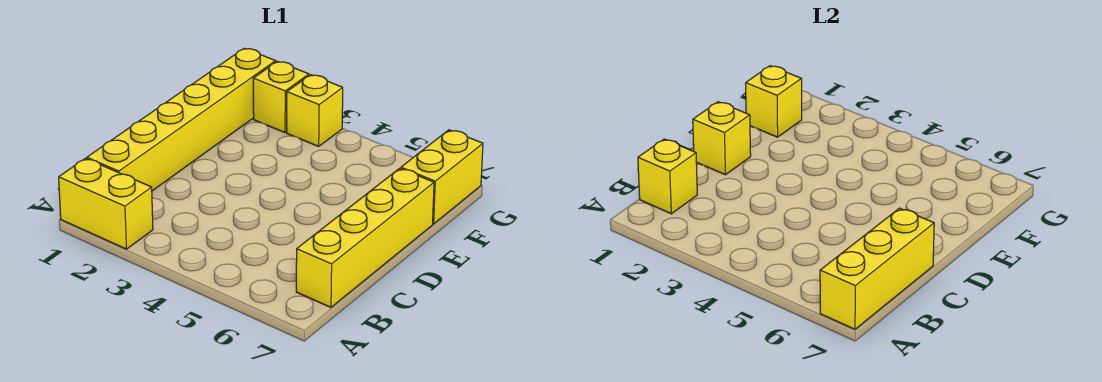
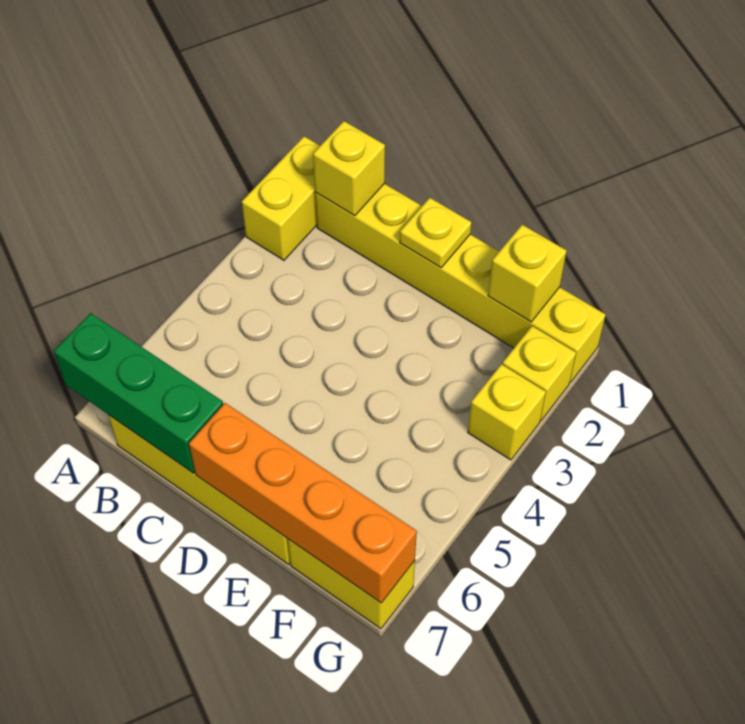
yellow brick A7:C7 level 2 -> green brick A7:C7 level 2
yellow brick D1 level 2 -> yellow plate D1 level 2
none -> orange brick D7:G7 level 2

